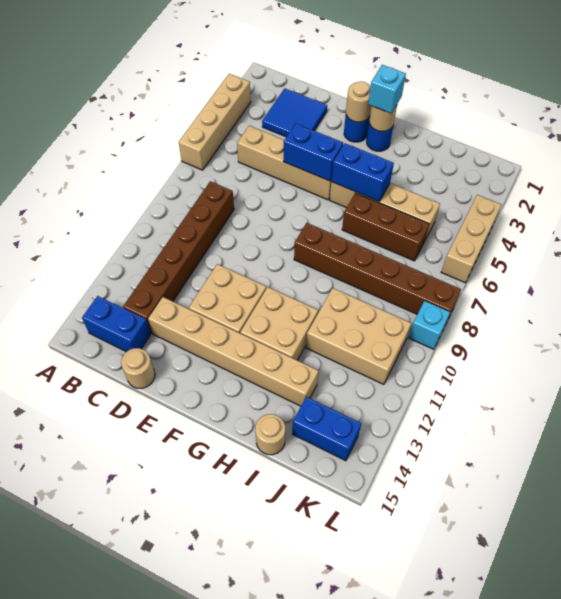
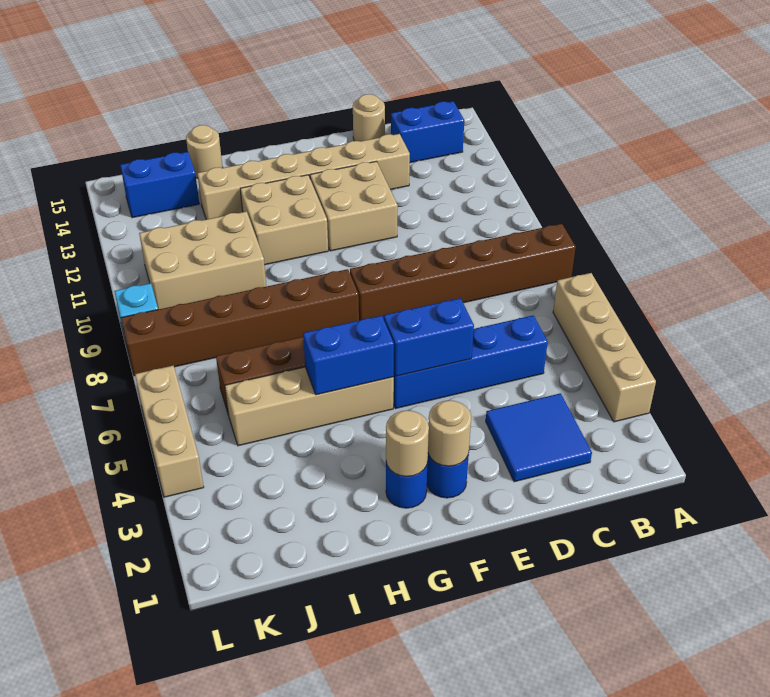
tan brick C5:F5 level 1 -> blue brick C5:F5 level 1
brown brick C8:C13 level 1 -> brown brick A8:F8 level 1
cyan brick G2 level 3 -> none

